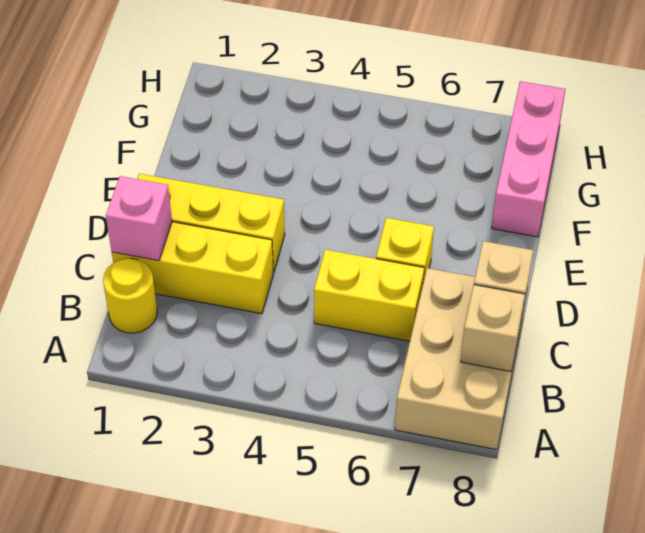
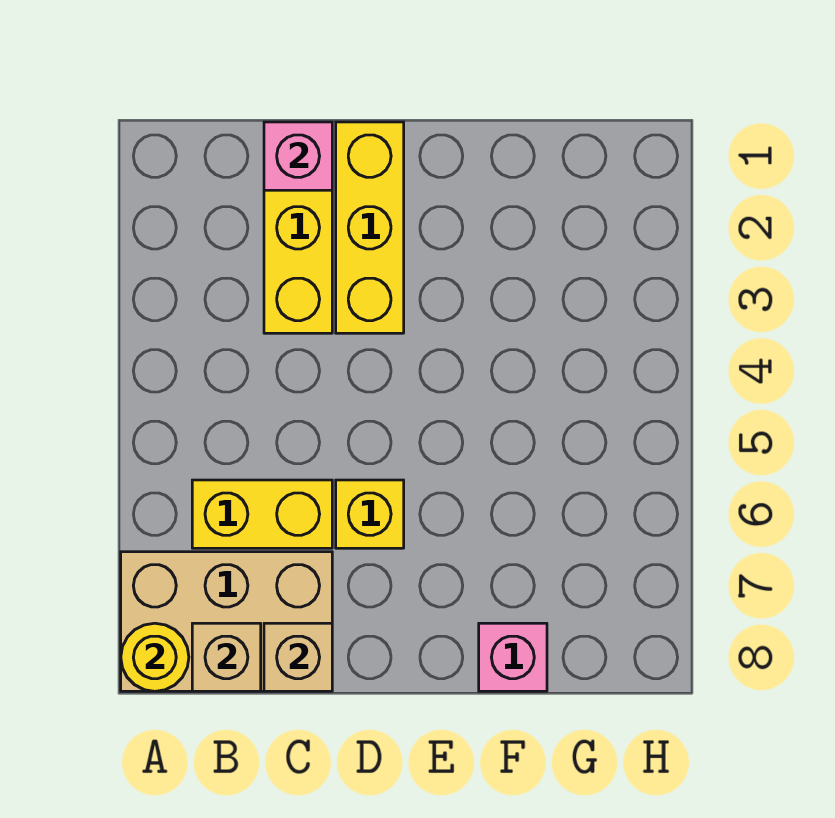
yellow round brick B1 level 1 -> yellow round brick A8 level 2
yellow brick C5:C6 level 1 -> yellow brick B6:C6 level 1
pink brick F8:H8 level 1 -> pink brick F8 level 1

